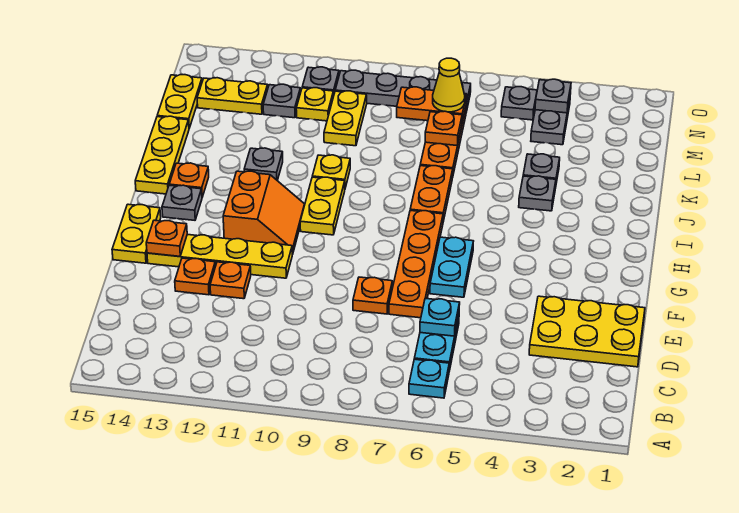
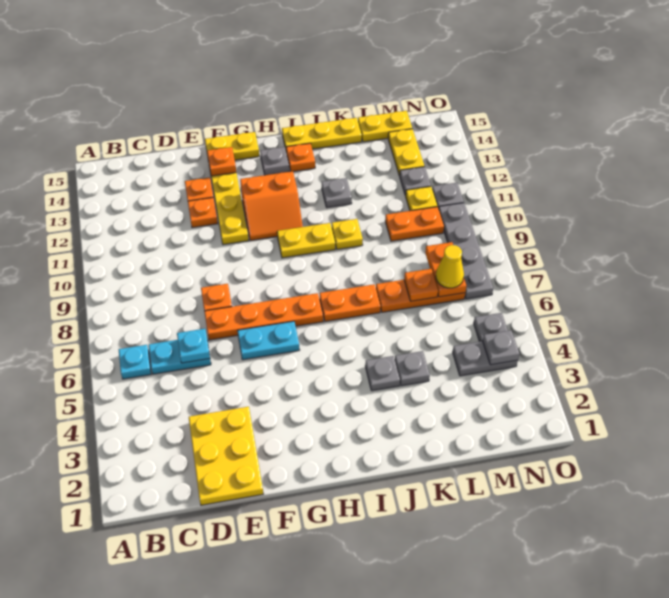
yellow plate L10:M10 level 1 -> orange plate L10:M10 level 1

